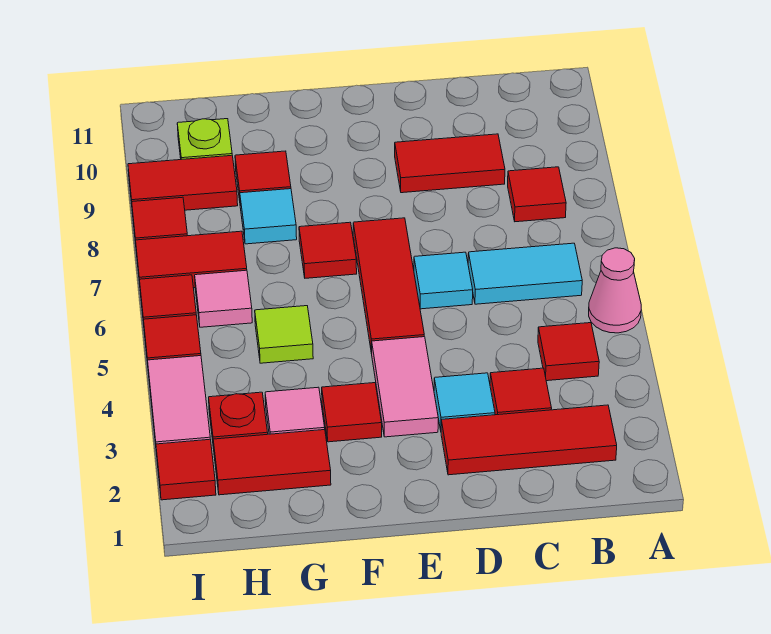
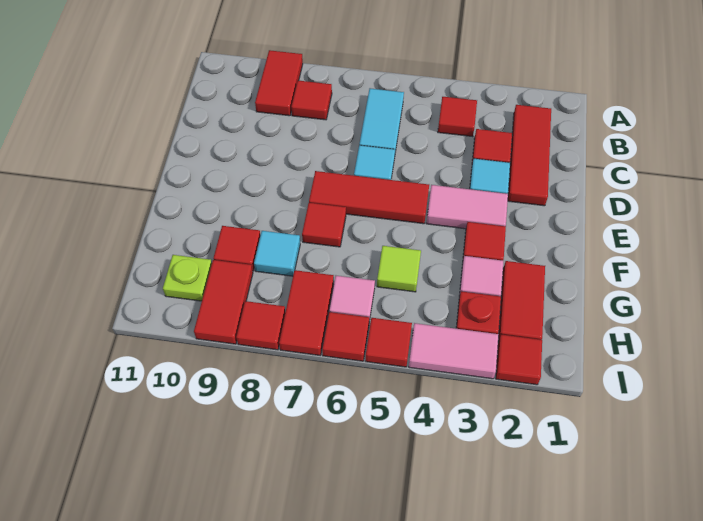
pink cone A5 level 1 -> none
red tile C9:D9 level 1 -> red tile A9:B9 level 1

